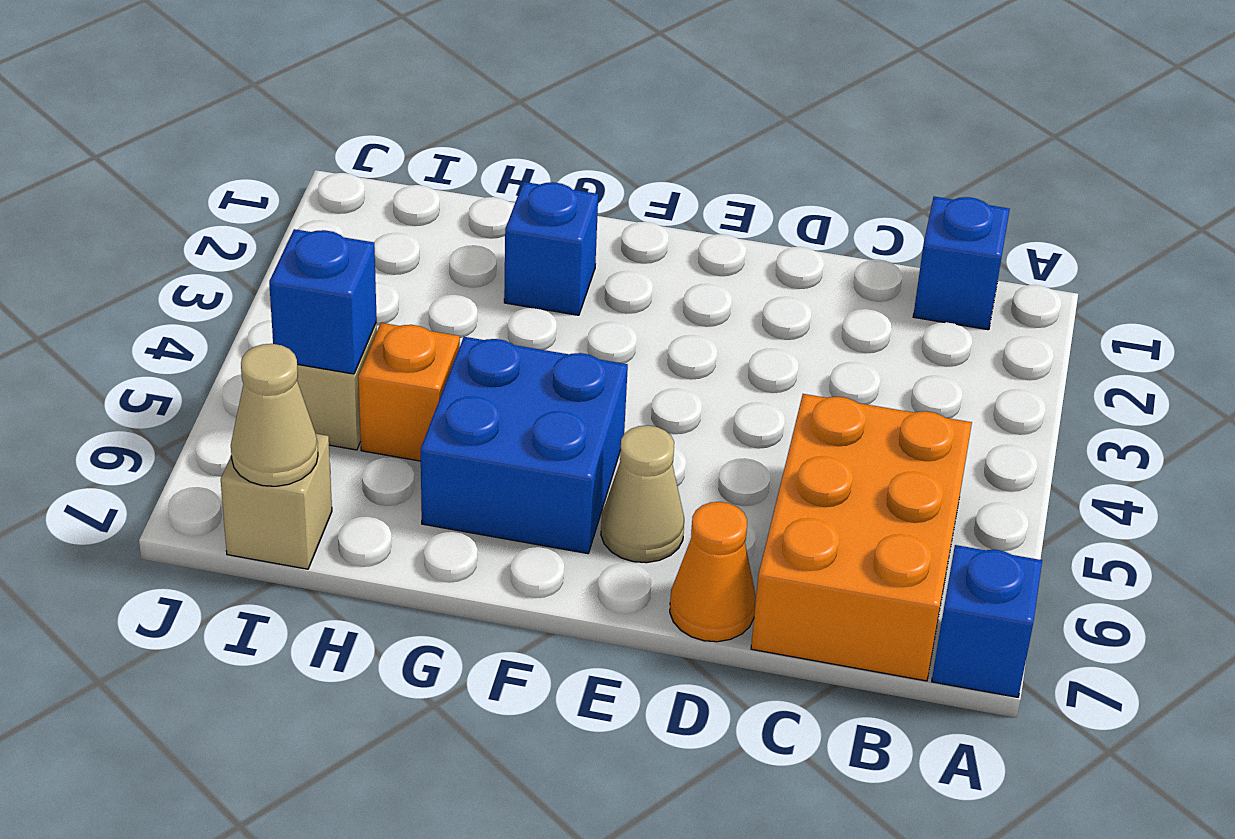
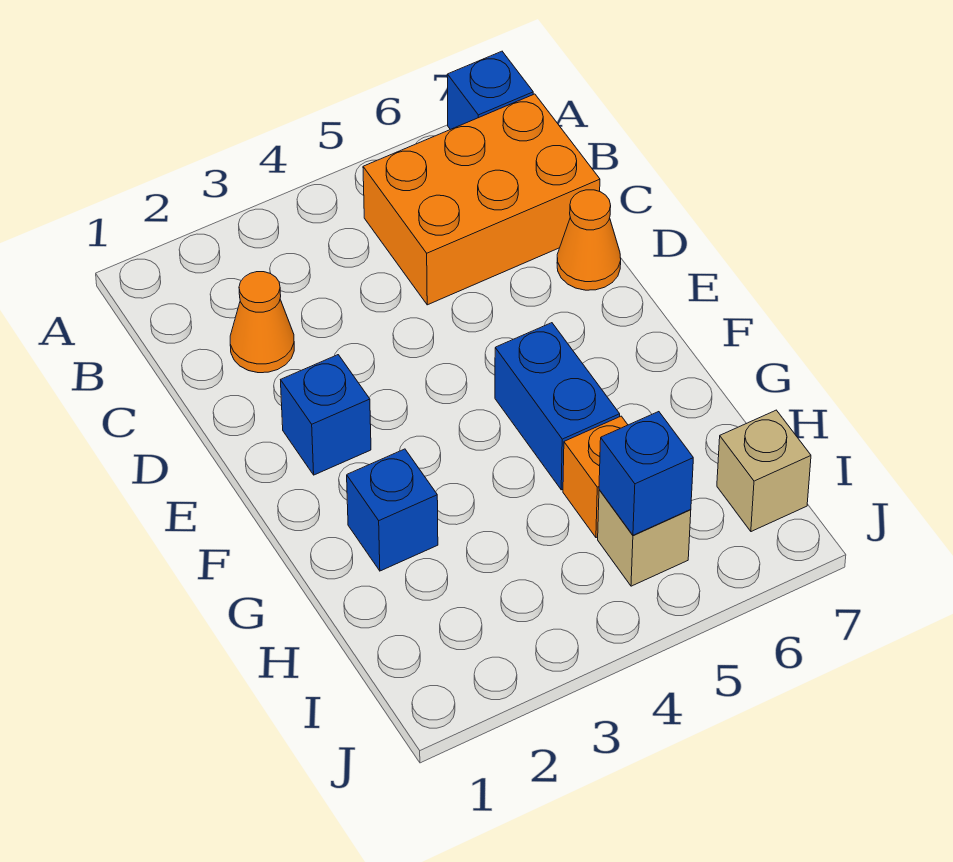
blue brick B1 level 1 -> blue brick E2 level 1
none -> orange cone C2 level 1
tan cone E6 level 1 -> none
blue brick F5:G6 level 1 -> blue brick F5:G5 level 1
tan cone I7 level 2 -> none

